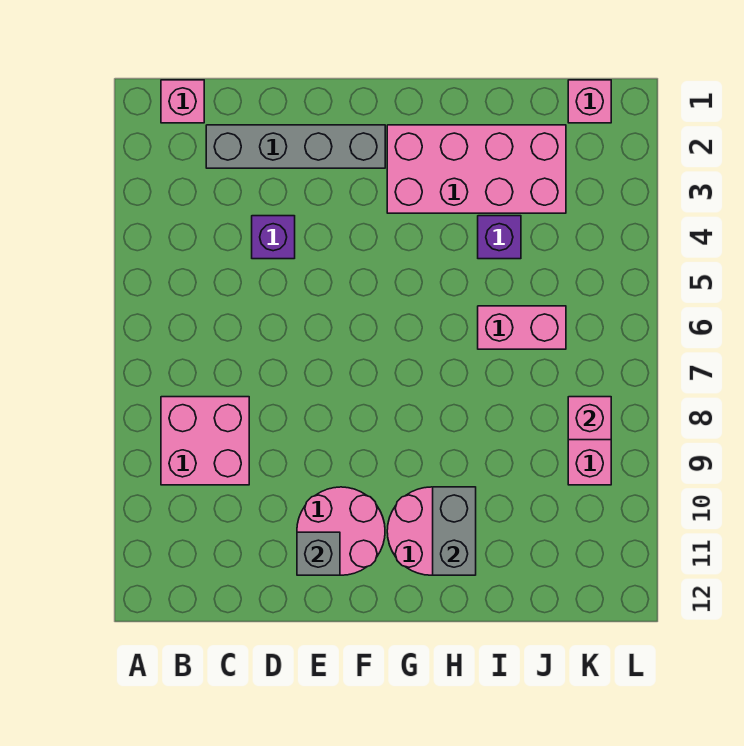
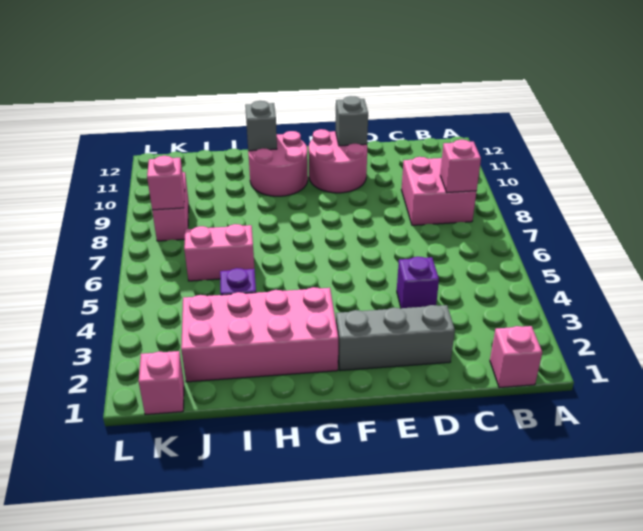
none -> pink brick B8 level 2
grey brick C2:F2 level 1 -> grey brick D2:F2 level 1
grey brick H10:H11 level 2 -> grey brick H11 level 2

